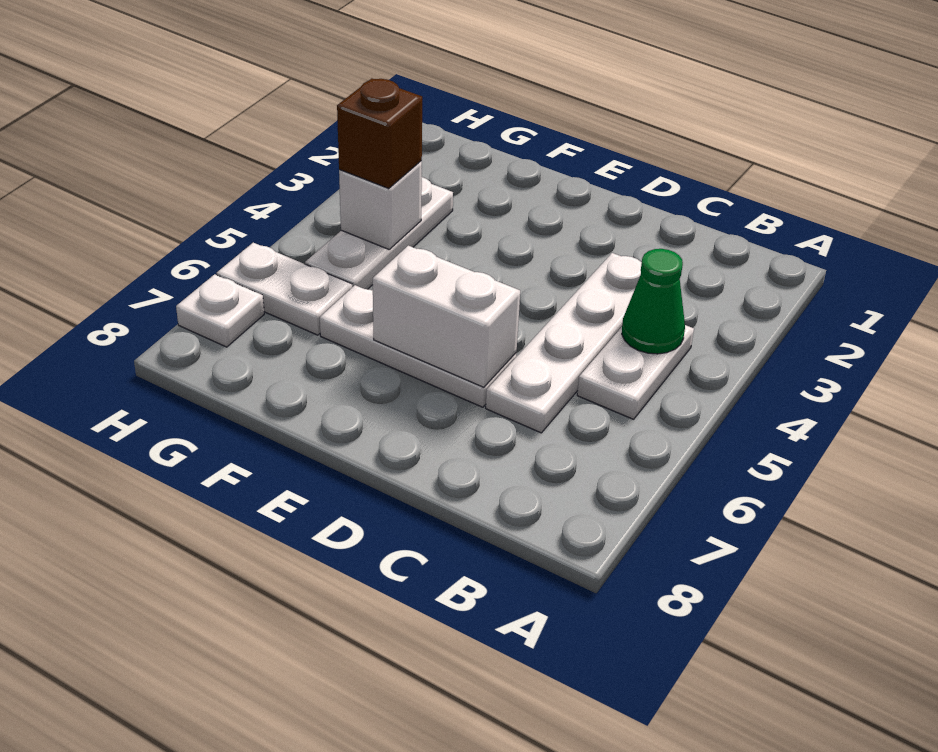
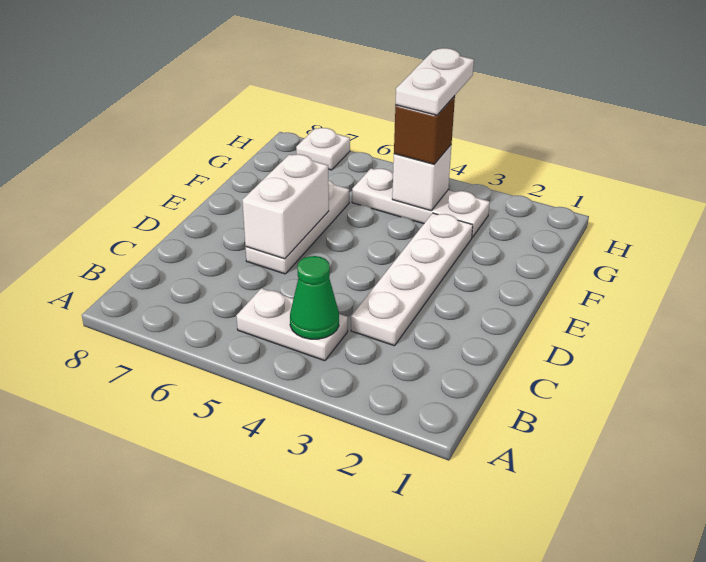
white plate C3:C6 level 1 -> white plate C3:F3 level 1
white plate G6:H6 level 1 -> white plate G4:H4 level 4

